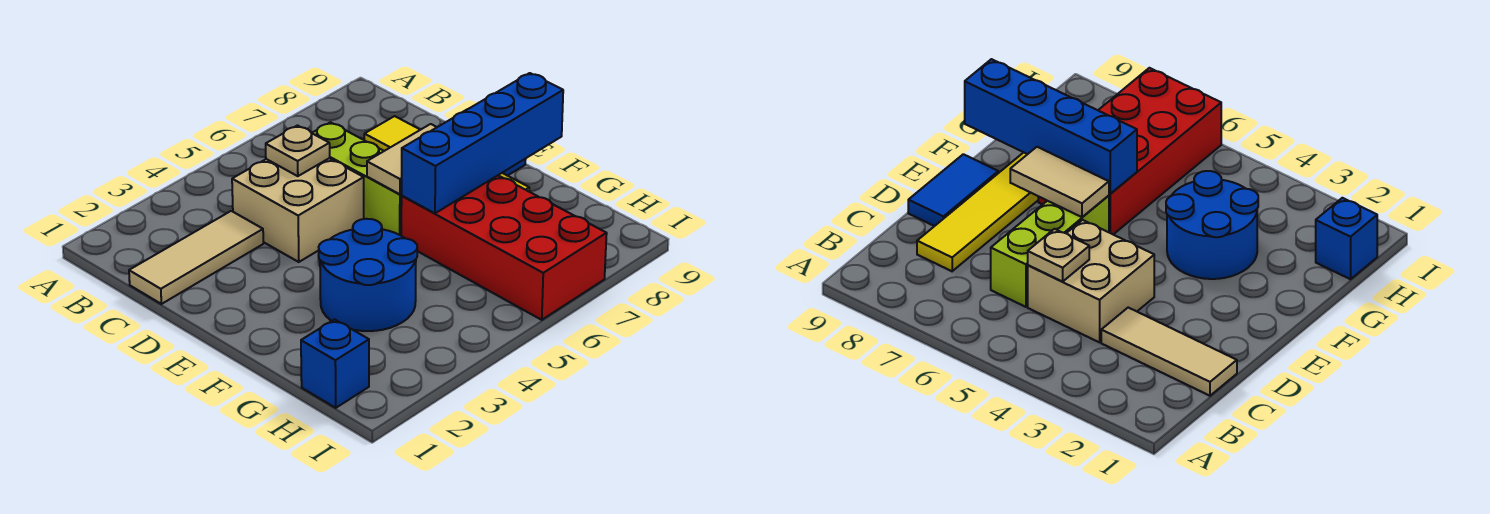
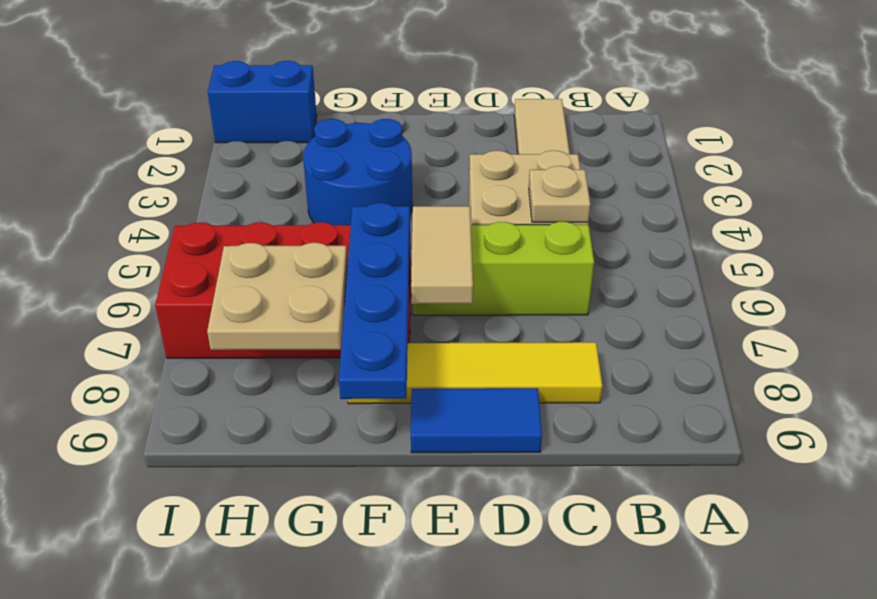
blue brick F6:F9 level 2 -> blue plate F6:F9 level 2
none -> tan plate G7:H8 level 2
blue brick H1 level 1 -> blue brick H1:I1 level 1

